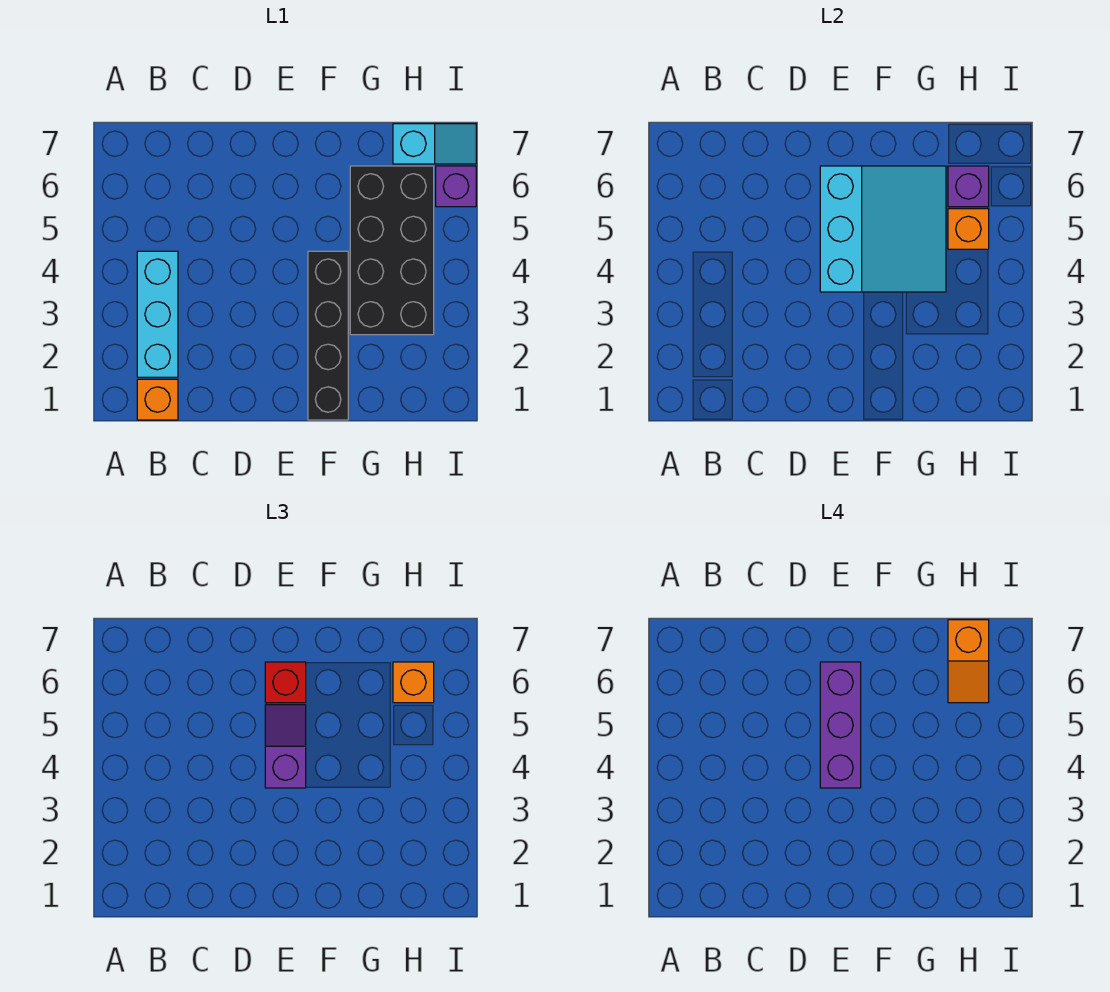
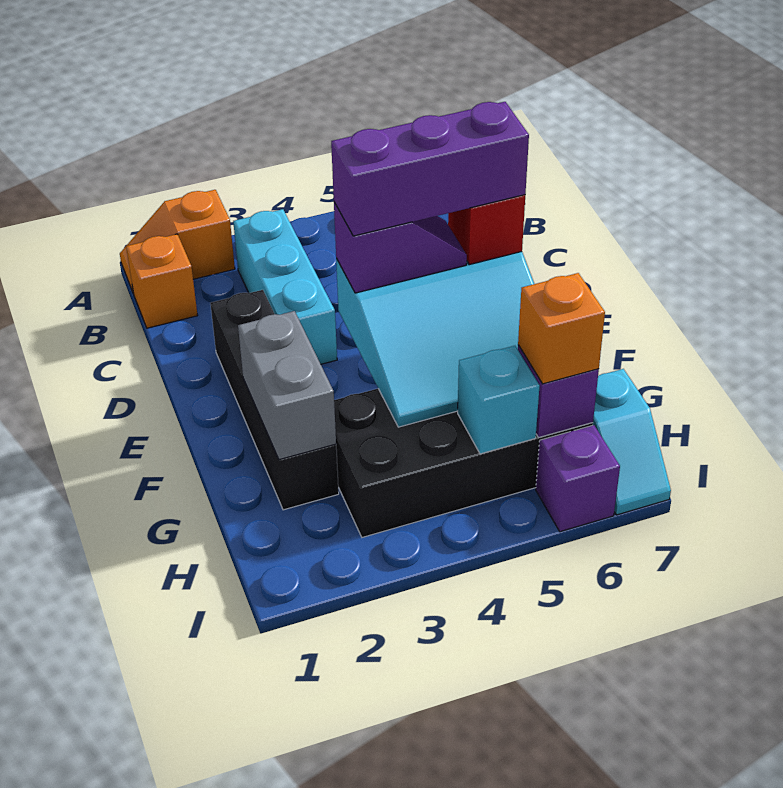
cyan brick B2:B4 level 1 -> cyan brick B3:D3 level 1
black brick F1:F4 level 1 -> black brick D2:G2 level 1
none -> grey brick F2:G2 level 2
orange brick H5 level 2 -> cyan brick H5 level 2
orange slope H6:H7 level 4 top 7 -> orange slope A1:A2 level 1 top 2

